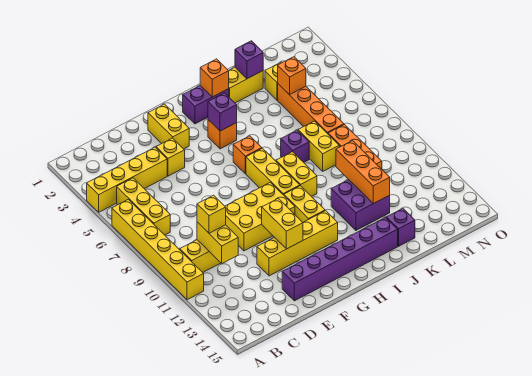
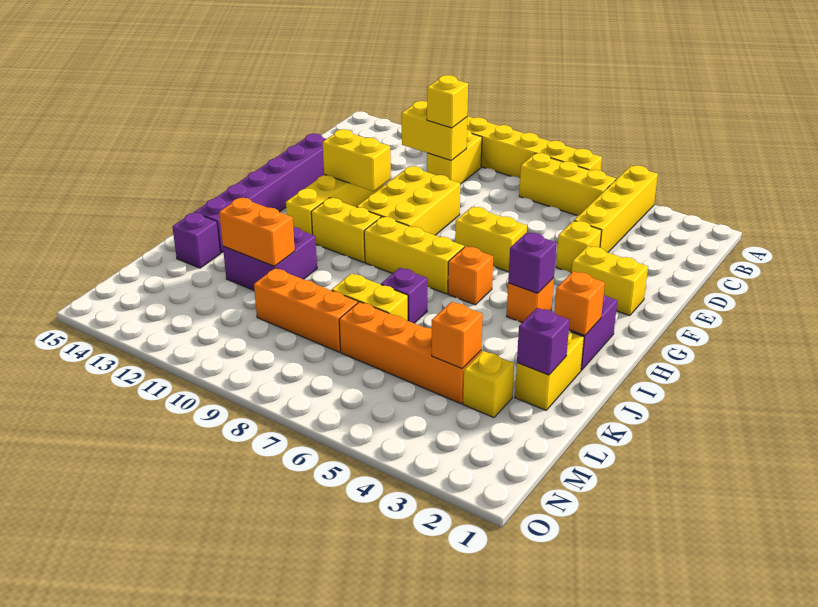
yellow brick I8:I9 level 1 -> yellow brick F6:F7 level 1
orange brick K10:K12 level 2 -> orange brick K11:K12 level 2

